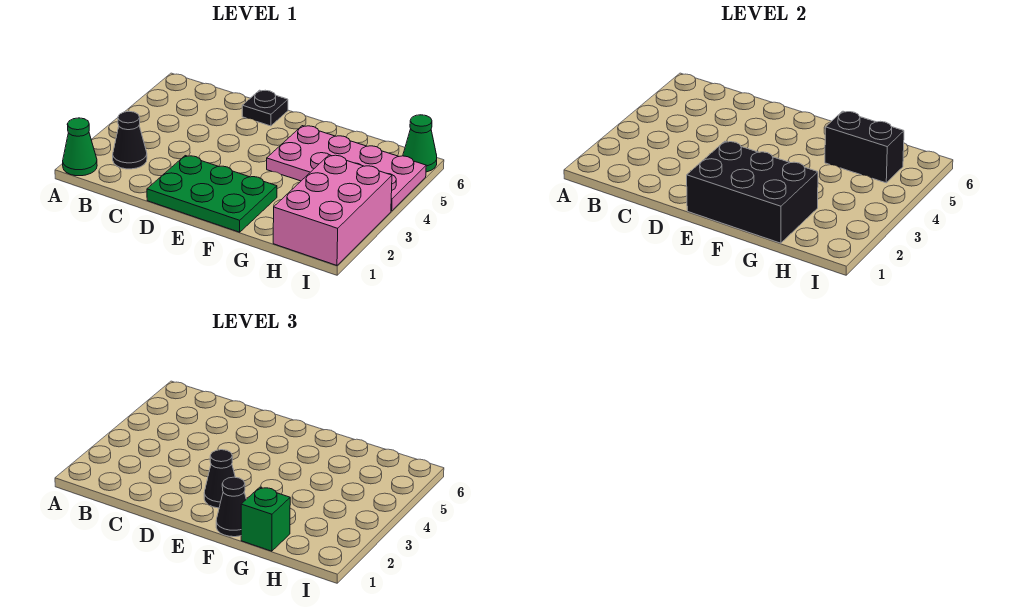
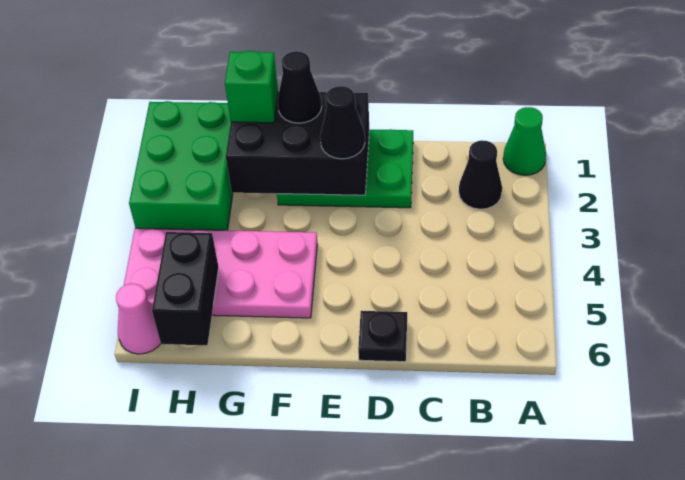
black brick G5:H5 level 2 -> black brick H5:H6 level 2
pink brick H1:I3 level 1 -> green brick H1:I3 level 1
green cone I6 level 1 -> pink cone I6 level 1

